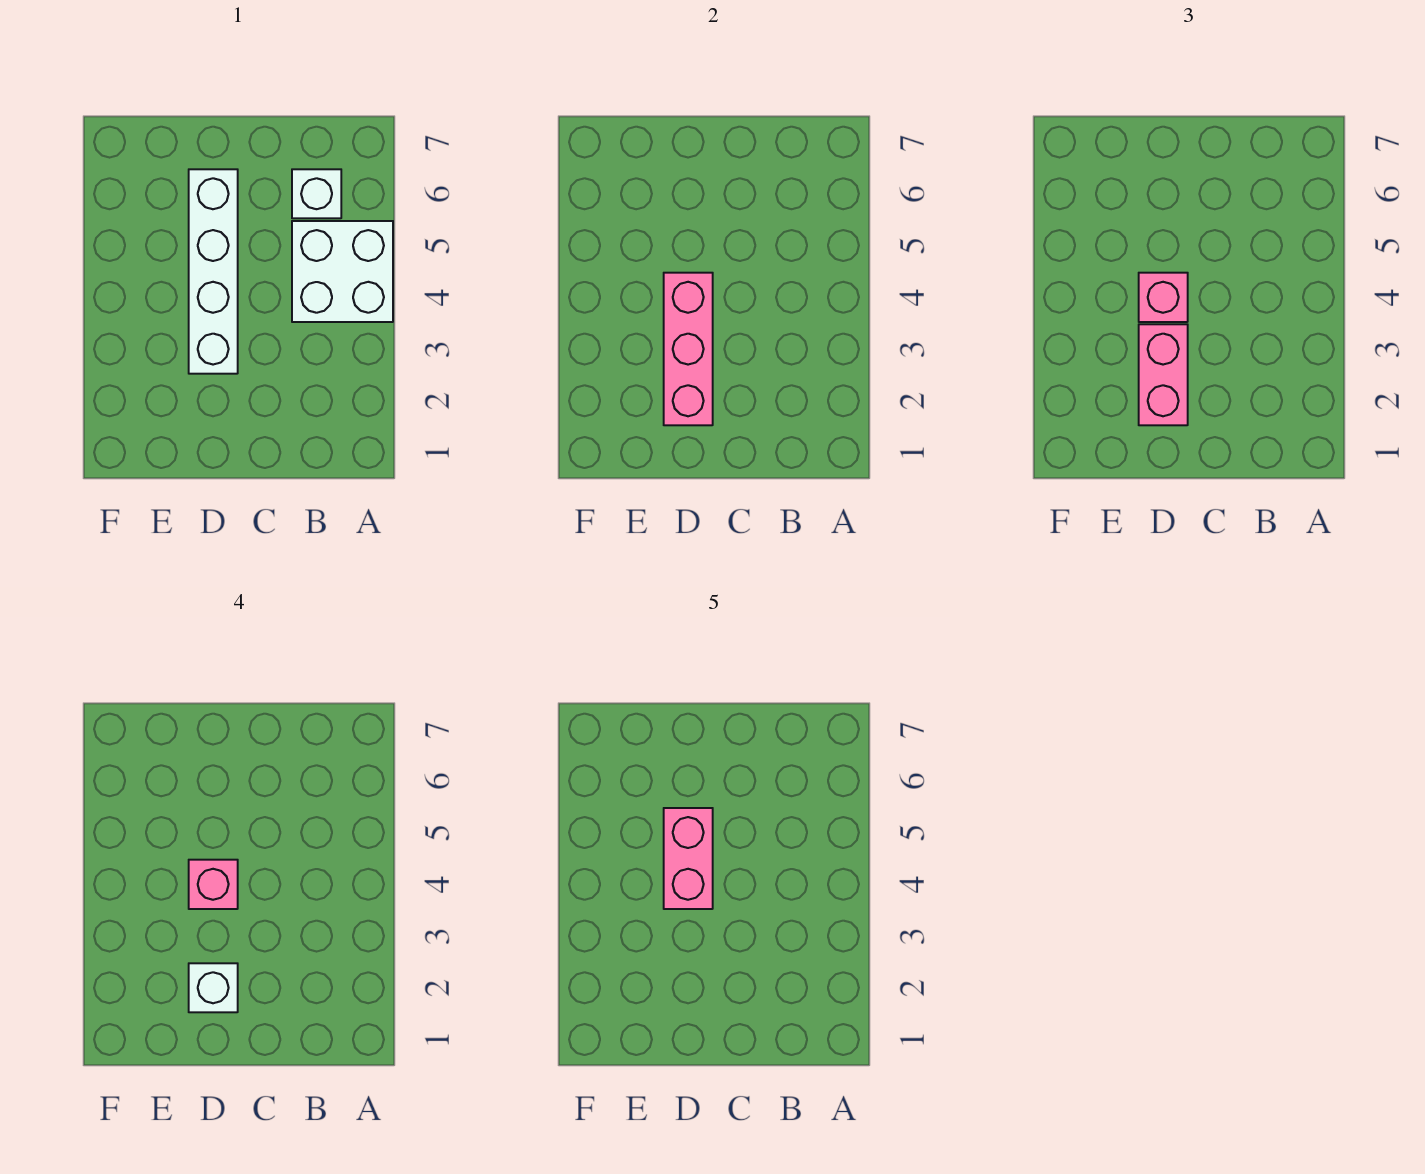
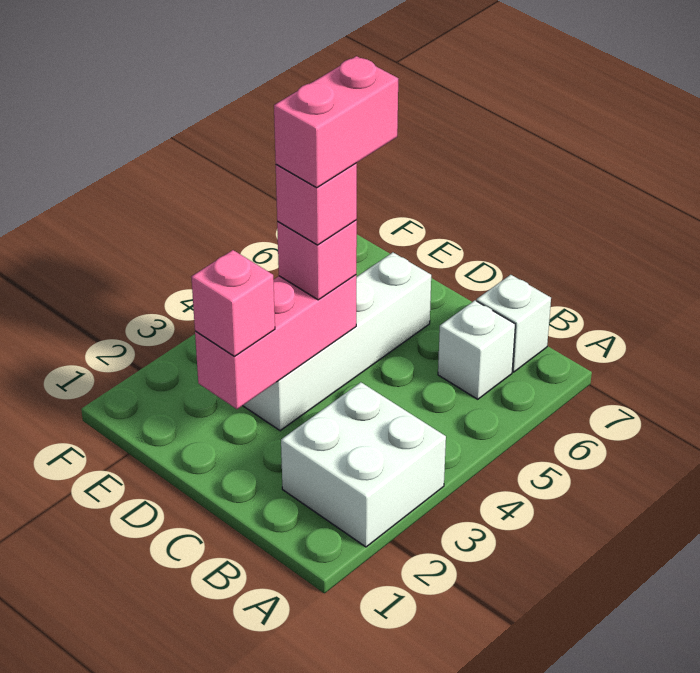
white brick A4:B5 level 1 -> white brick A2:B3 level 1
pink brick D2:D3 level 3 -> pink brick D2 level 3
white brick D2 level 4 -> white brick B7 level 1

